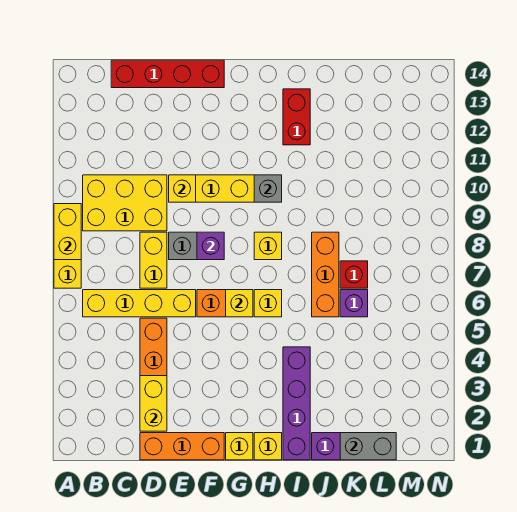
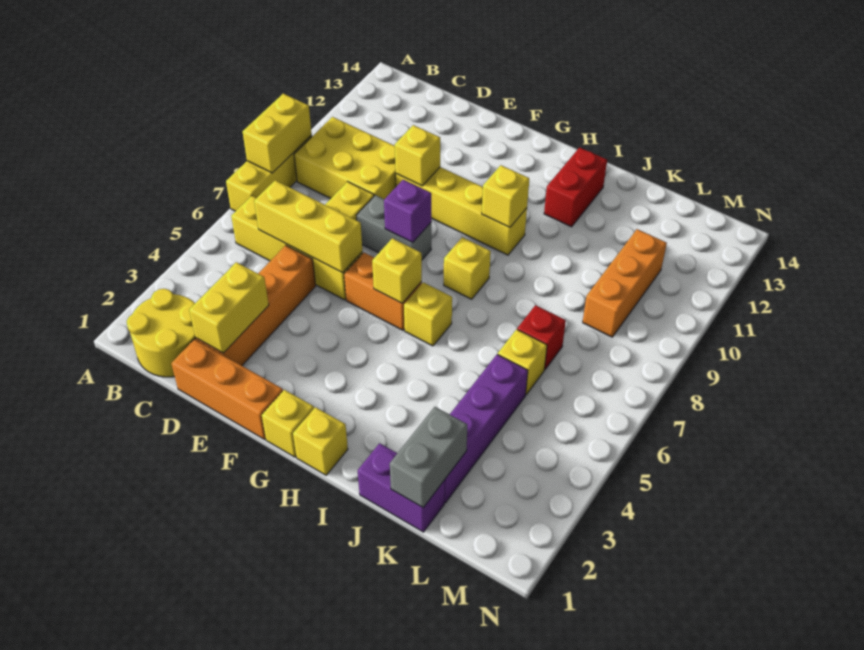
none -> yellow round brick B1:C2 level 1
none -> yellow brick C6:E6 level 2
red brick C14:F14 level 1 -> none
grey brick H10 level 2 -> yellow brick H10 level 2
purple brick I1:I4 level 1 -> purple brick K2:K5 level 1
orange brick J6:J8 level 1 -> orange brick L9:L11 level 1
grey brick K1:L1 level 2 -> grey brick K1:K2 level 2
purple brick K6 level 1 -> yellow brick K6 level 1

